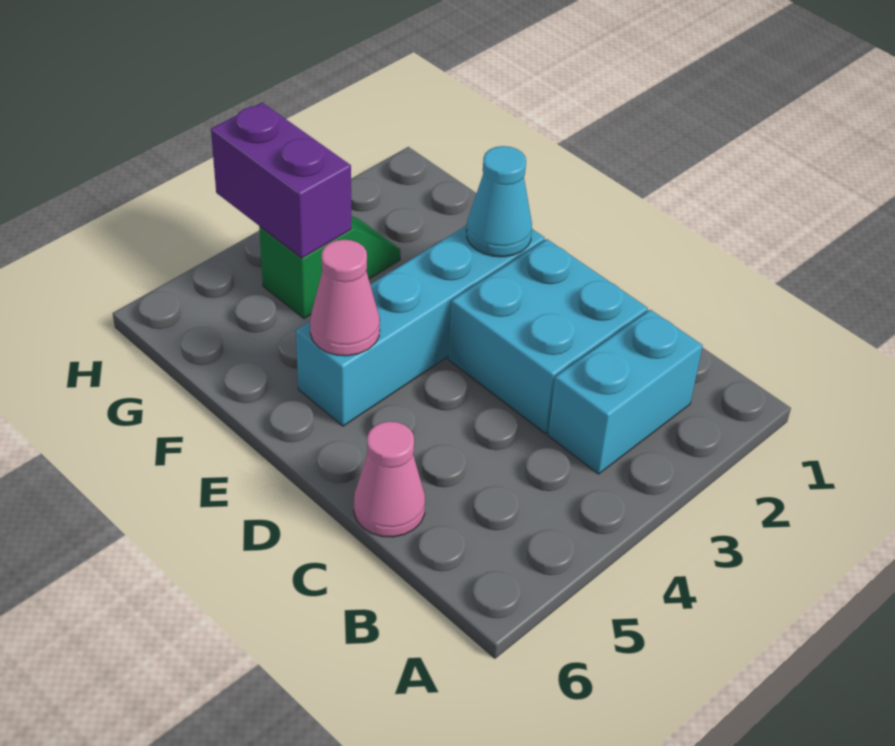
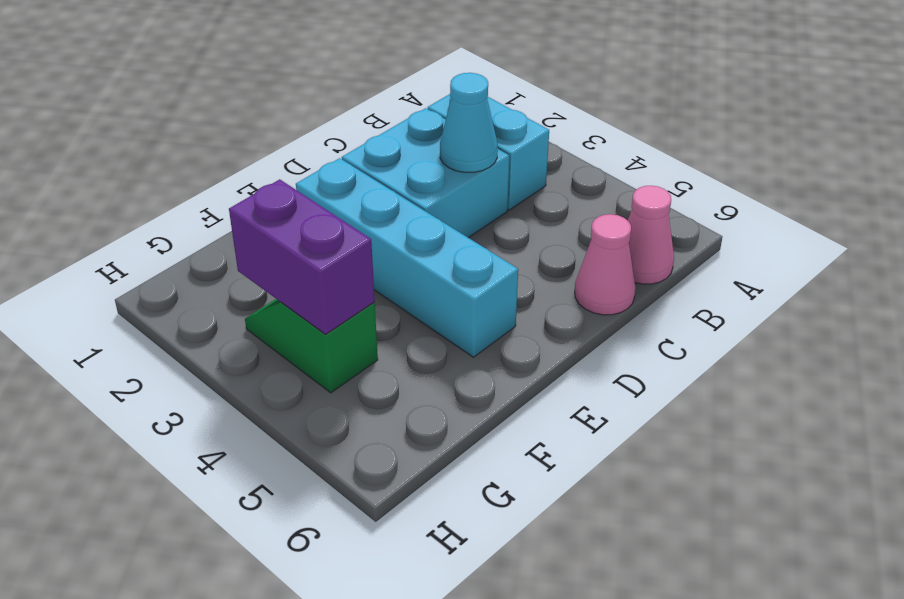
cyan cone E2 level 2 -> cyan cone C3 level 2
pink cone E5 level 2 -> pink cone B6 level 1
purple brick G4:H4 level 2 -> purple brick G3:G4 level 2

